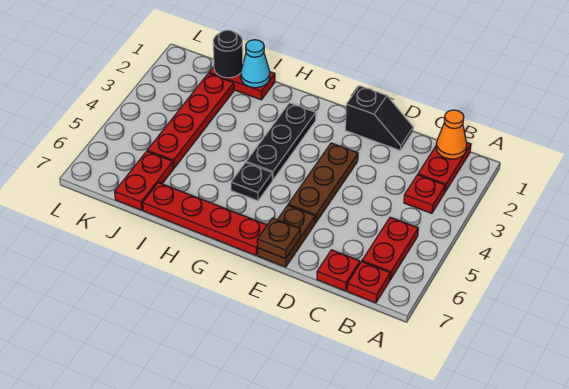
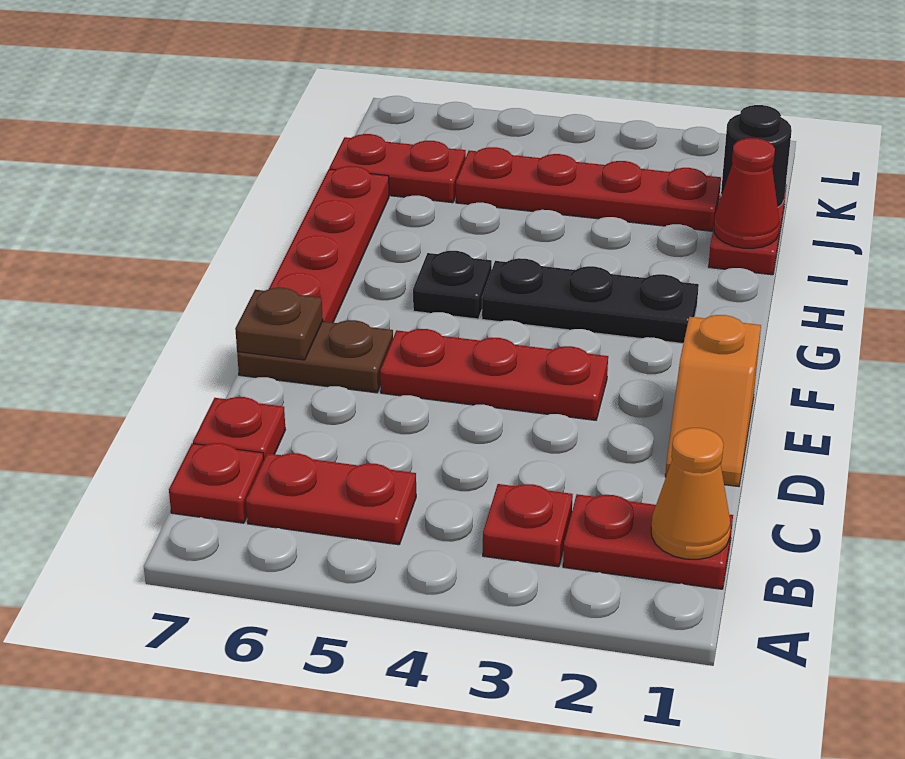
black slope D1:E1 level 1 top E -> orange slope D1:E1 level 1 top E
brown plate E3:E5 level 1 -> red plate E3:E5 level 1
cyan cone I1 level 2 -> red cone I1 level 2

